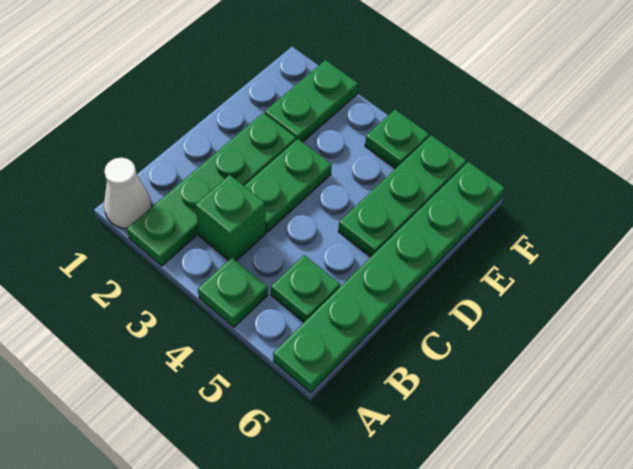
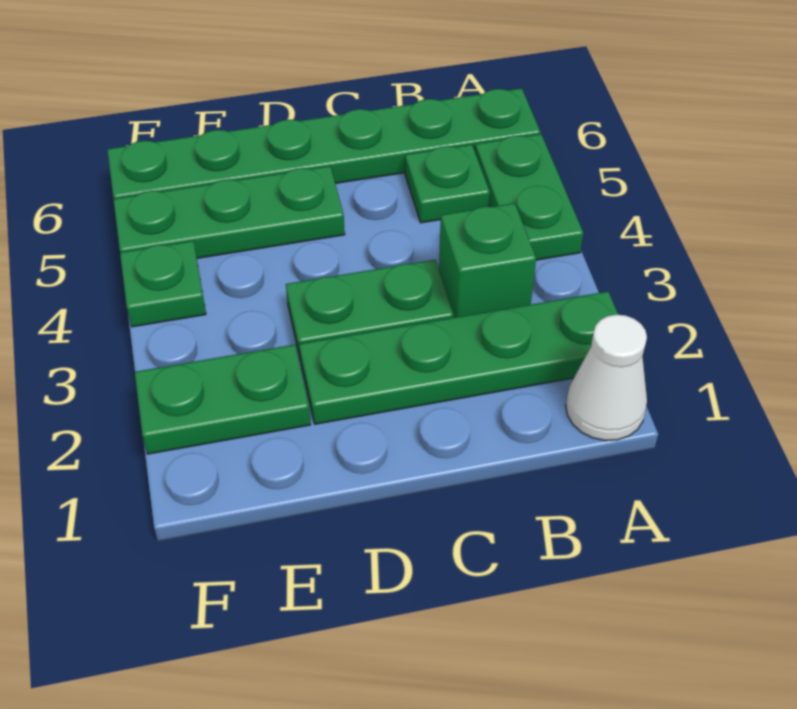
green plate A4 level 1 -> green plate A4:A5 level 1

